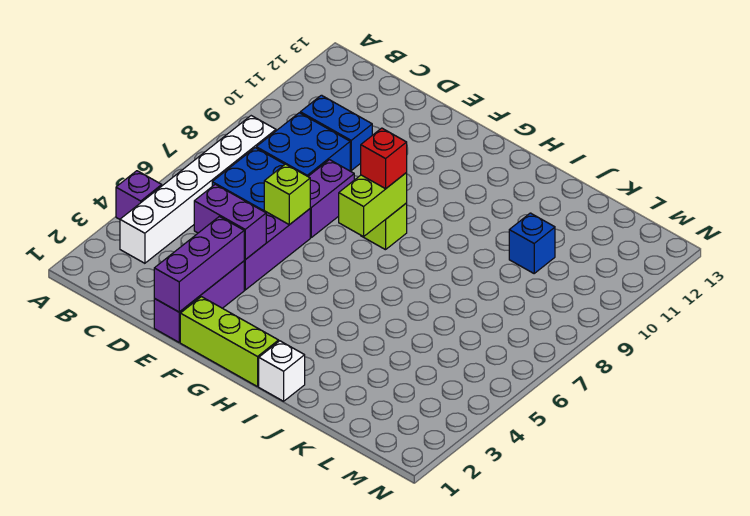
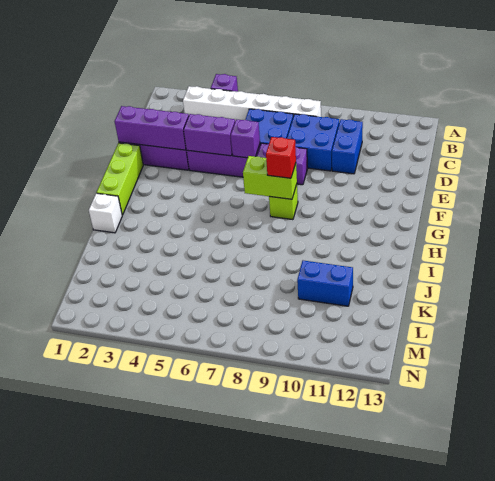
purple brick D4:E4 level 2 -> purple brick E4:E5 level 2
lime brick E6 level 2 -> purple brick E6 level 2
blue brick K10 level 1 -> blue brick K10:K11 level 1

